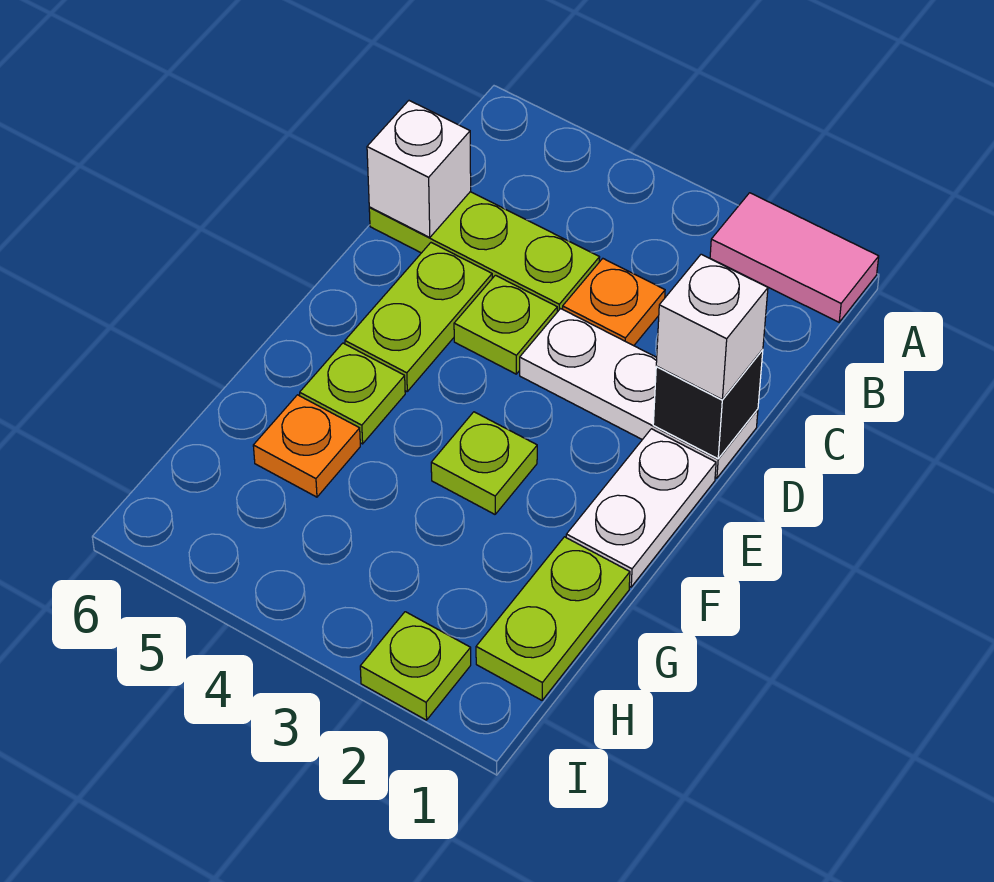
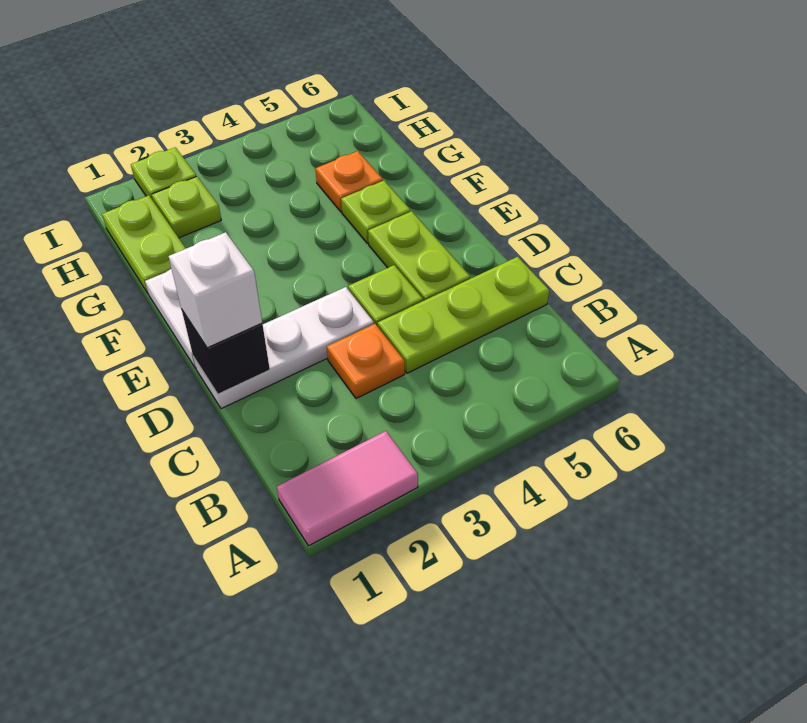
white brick C6 level 2 -> none
lime plate F3 level 1 -> lime plate H2 level 1

